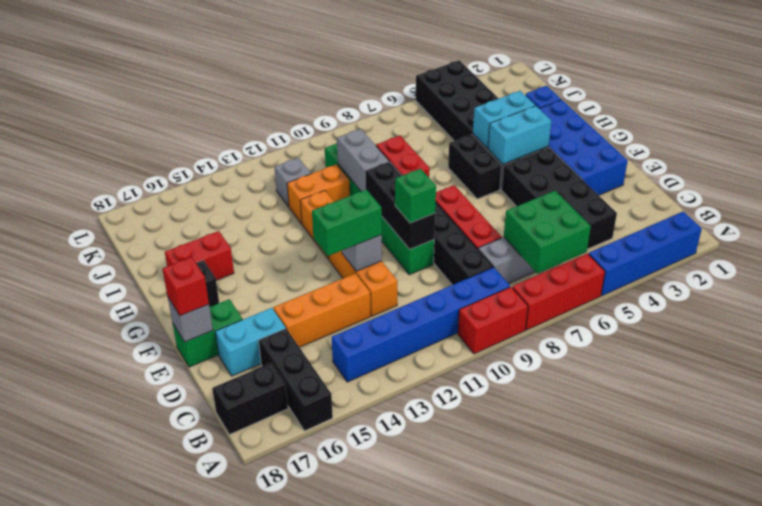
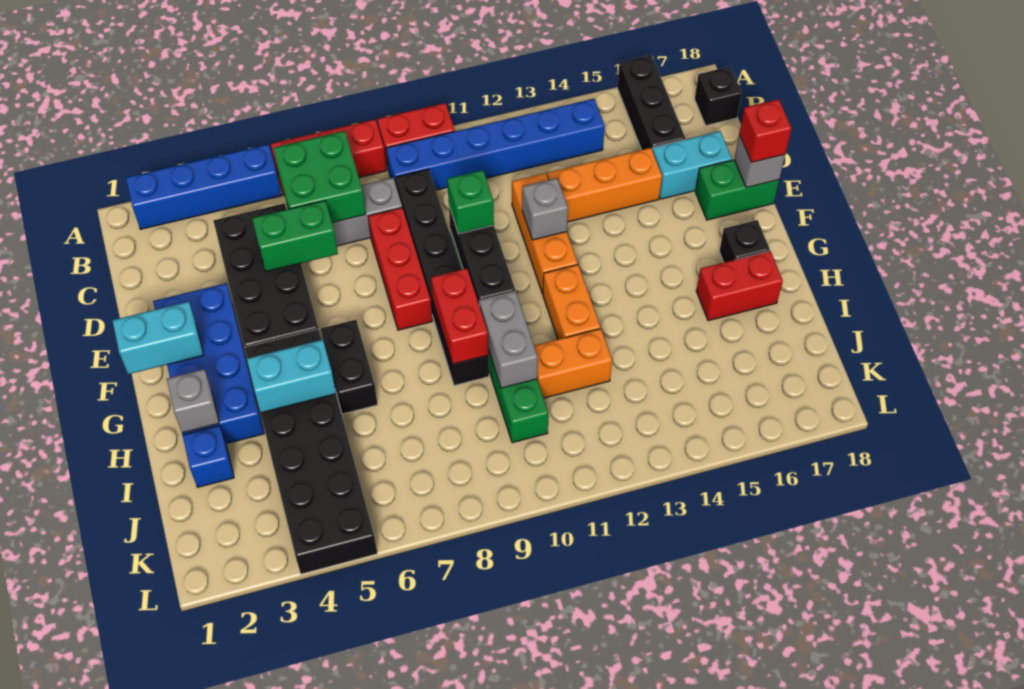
black brick B17:B18 level 1 -> black brick B18 level 1
green brick E12:E13 level 3 -> green brick D5:D6 level 2
cyan brick G4:G5 level 2 -> cyan brick F1:F2 level 2
grey brick J12 level 1 -> grey brick H2 level 2

